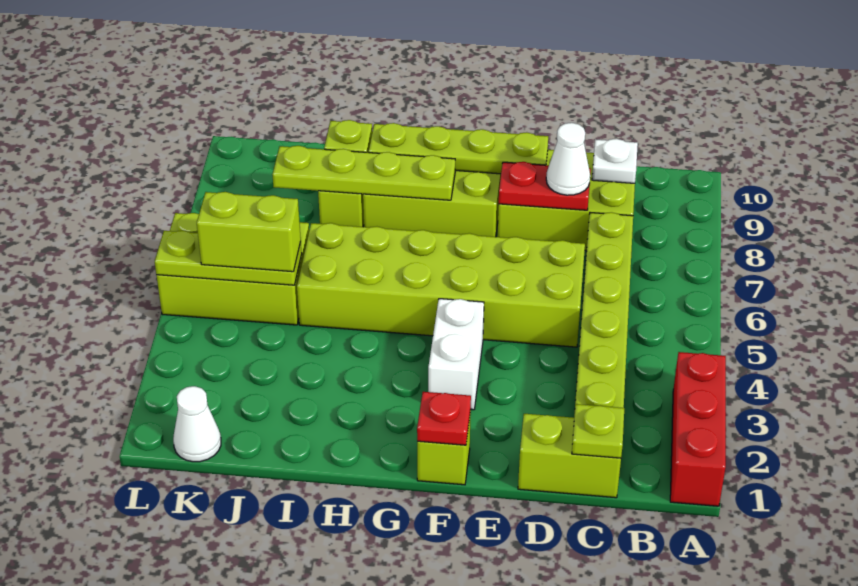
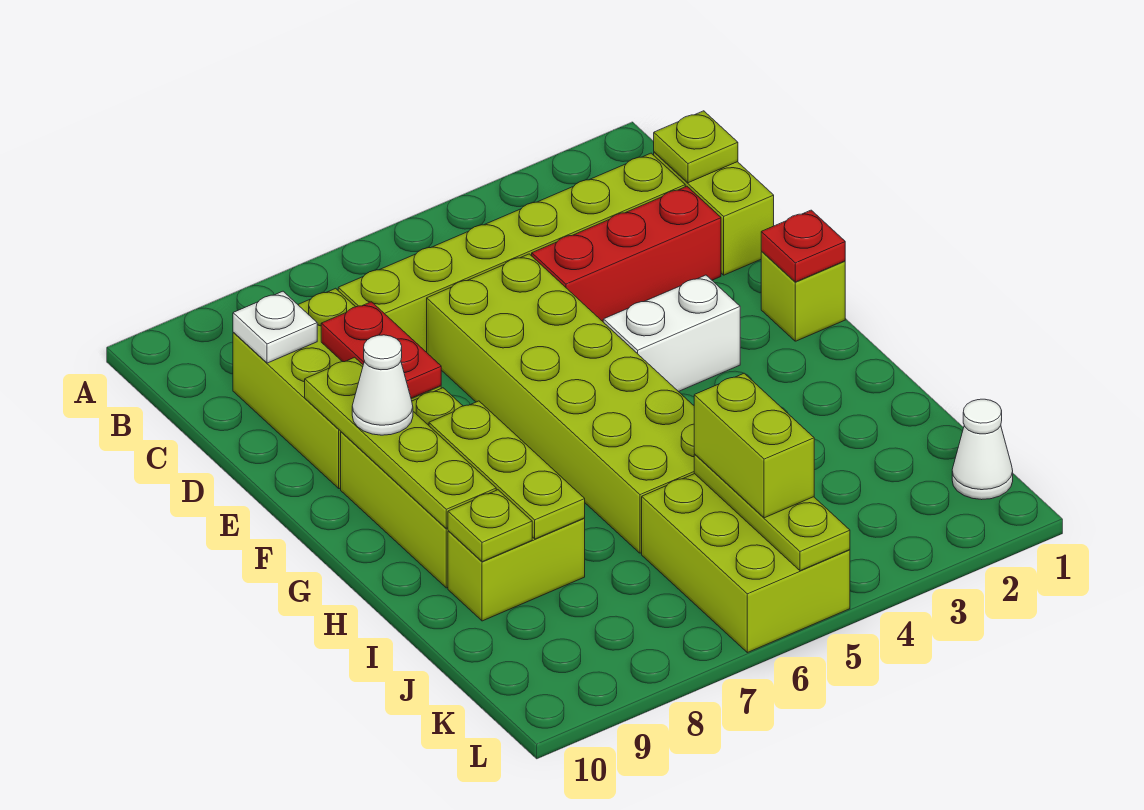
red brick A1:A3 level 1 -> red brick D2:D4 level 1
white cone D8 level 3 -> white cone F9 level 3
lime plate G8:J8 level 2 -> lime plate G8:I8 level 2

